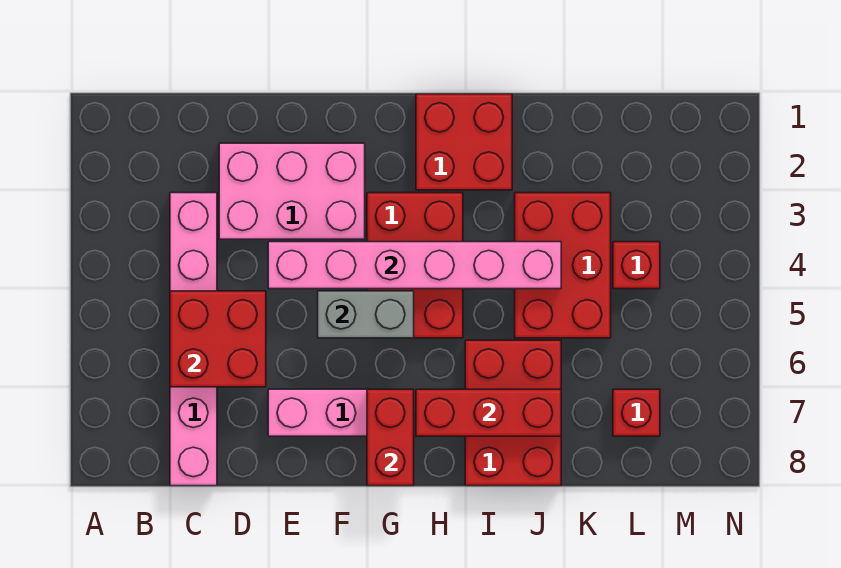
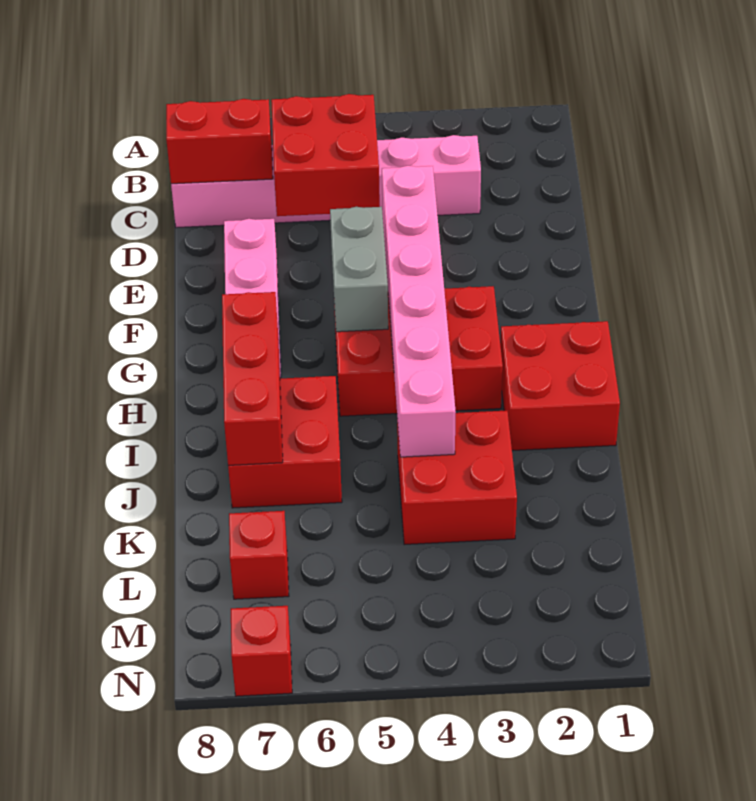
pink brick D2:F3 level 1 -> none
red brick G7:G8 level 2 -> red brick C7:C8 level 2
red brick I6:J8 level 1 -> red brick I6:J7 level 1
red brick J3:K5 level 1 -> red brick J3:K4 level 1
red brick L4 level 1 -> red brick N7 level 1

